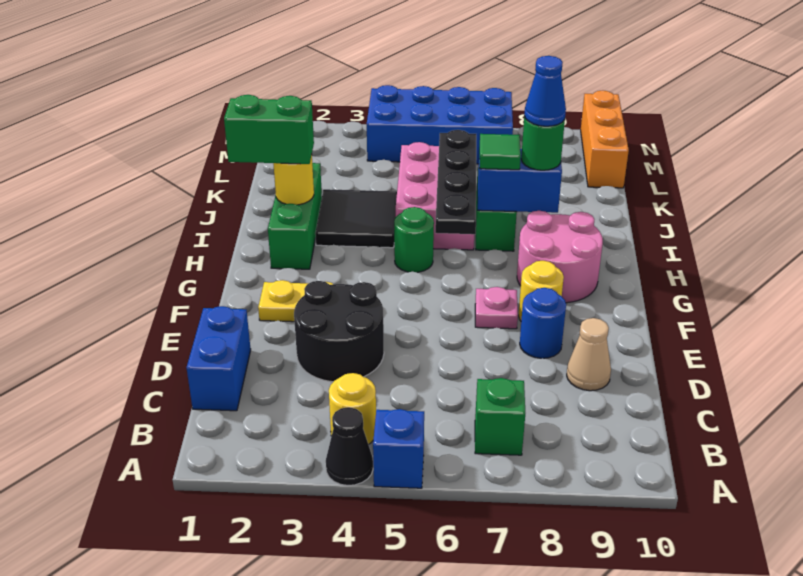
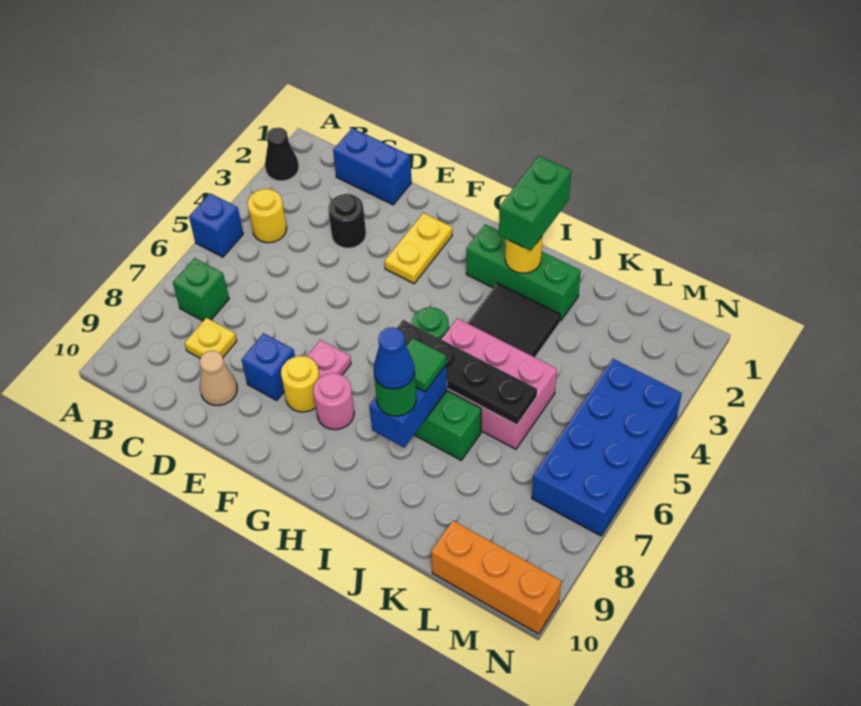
black cone A4 level 1 -> black cone A2 level 1
none -> yellow plate C8 level 1
black round brick D3:E4 level 1 -> black round brick D3 level 1
blue round brick E8 level 1 -> blue brick E8 level 1
pink round brick G8:H9 level 1 -> pink round brick G8 level 1

